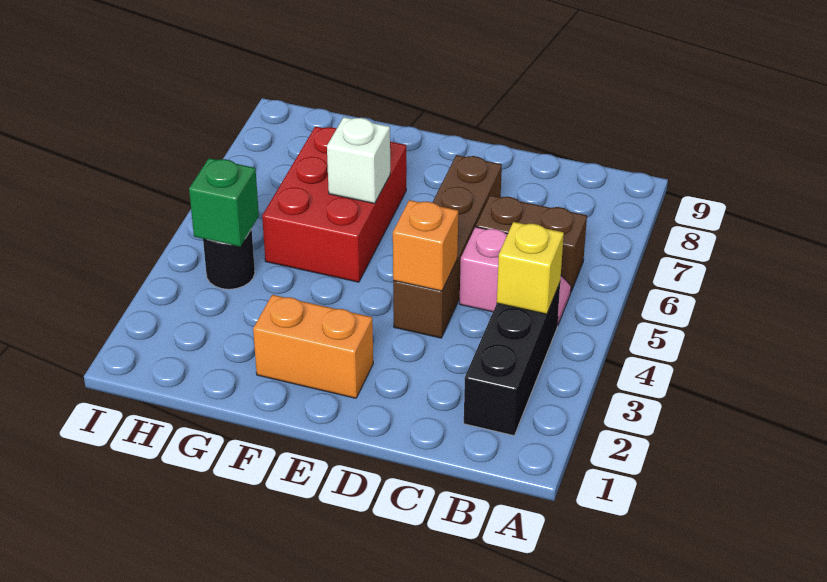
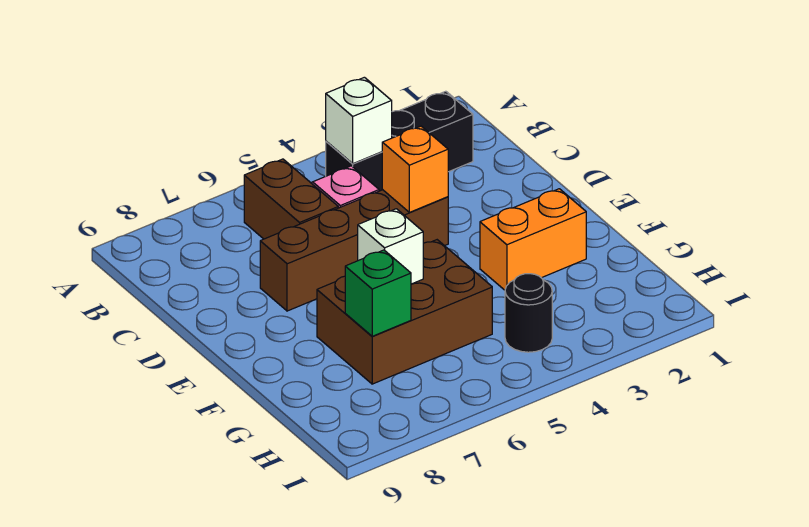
yellow brick B4 level 2 -> white brick B4 level 2
orange brick E2:F2 level 1 -> orange brick F2:F3 level 1
red brick F5:G7 level 1 -> brown brick F5:G7 level 1
green brick H4 level 2 -> green brick G7 level 2

